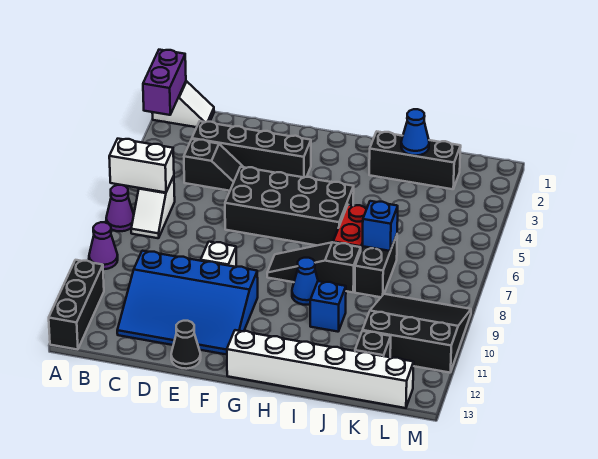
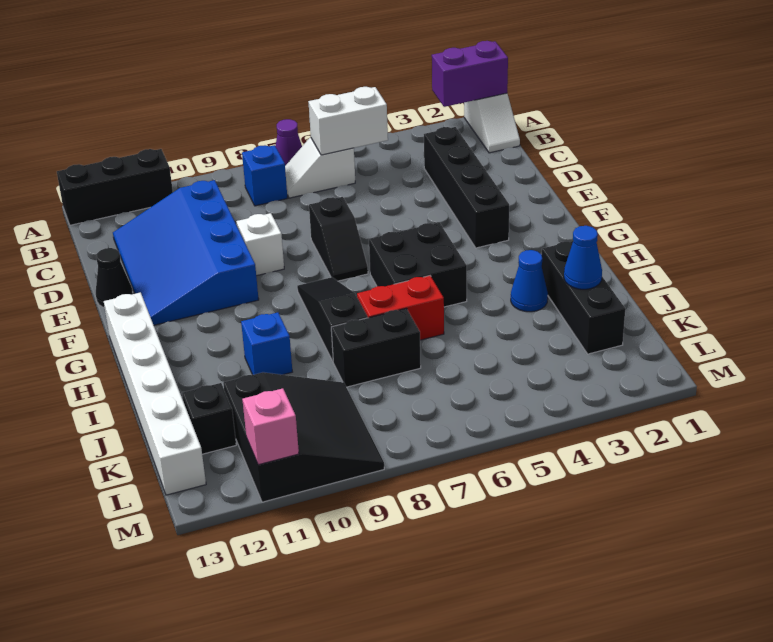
white brick A6:B6 level 2 -> white brick B5:B6 level 2
purple cone A9 level 1 -> none
black slope C4:D4 level 1 top C -> black slope E7:F7 level 1 top E
black brick E5:H6 level 1 -> black brick G5:H6 level 1
blue cone H9 level 1 -> blue cone I3 level 1
blue brick J7 level 2 -> blue brick B8 level 1
none -> pink brick M11 level 2

